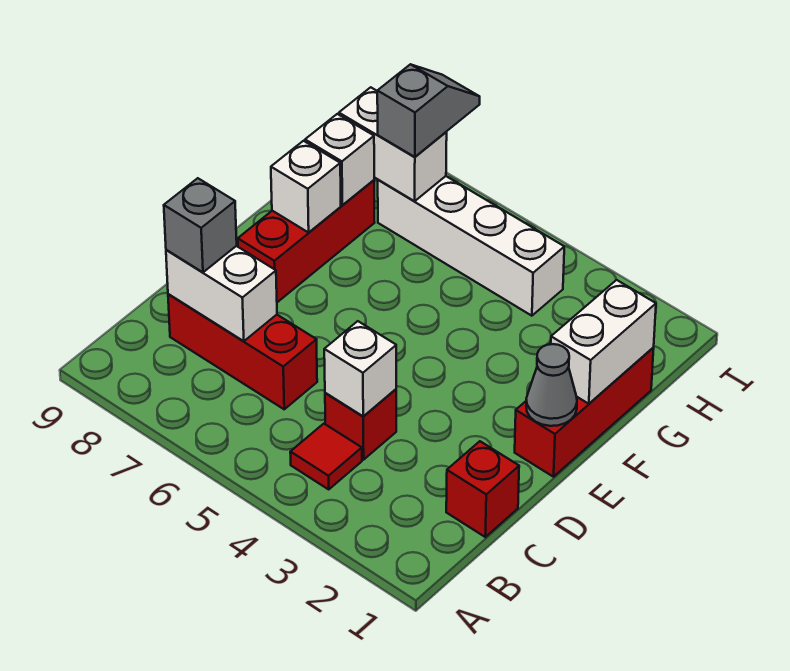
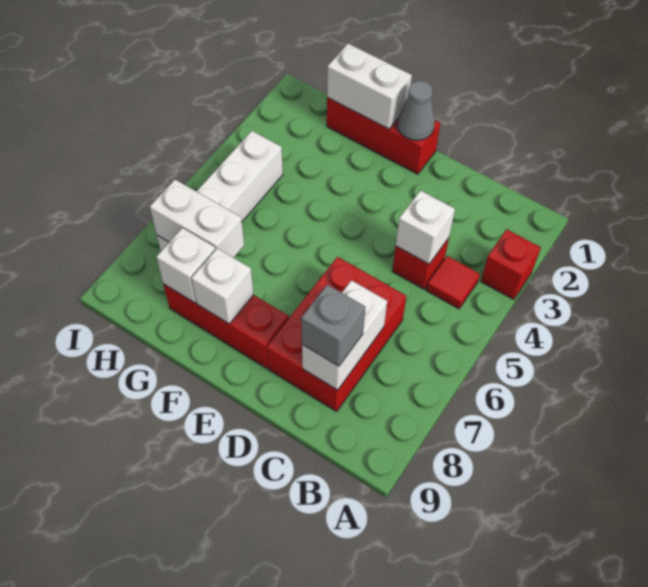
red brick C1 level 1 -> red brick A3 level 1
red brick C6:C8 level 1 -> red brick C6:D8 level 1
white brick H7:H8 level 2 -> white brick G7:H7 level 2
grey slope H7:I7 level 3 top H -> none

